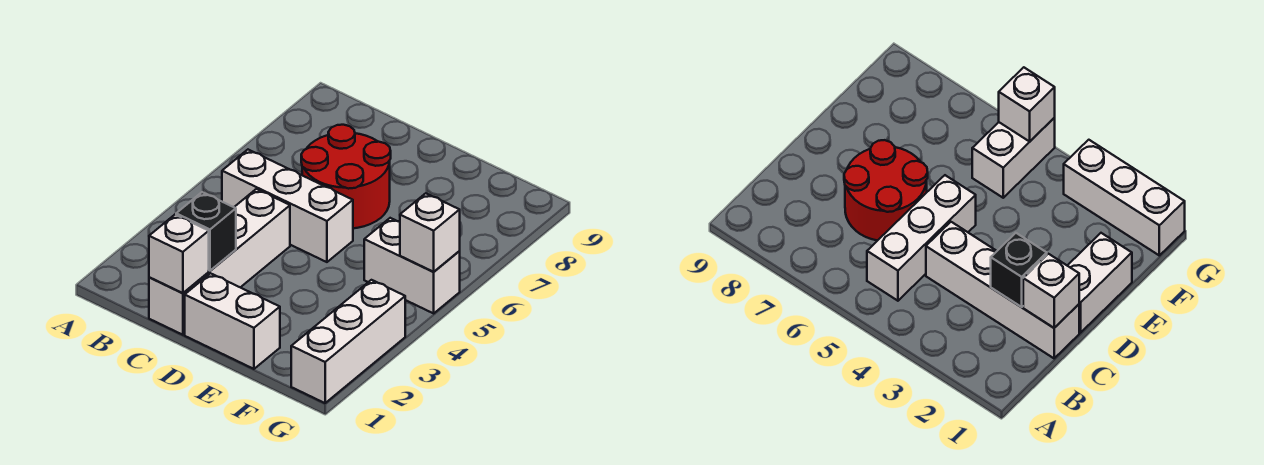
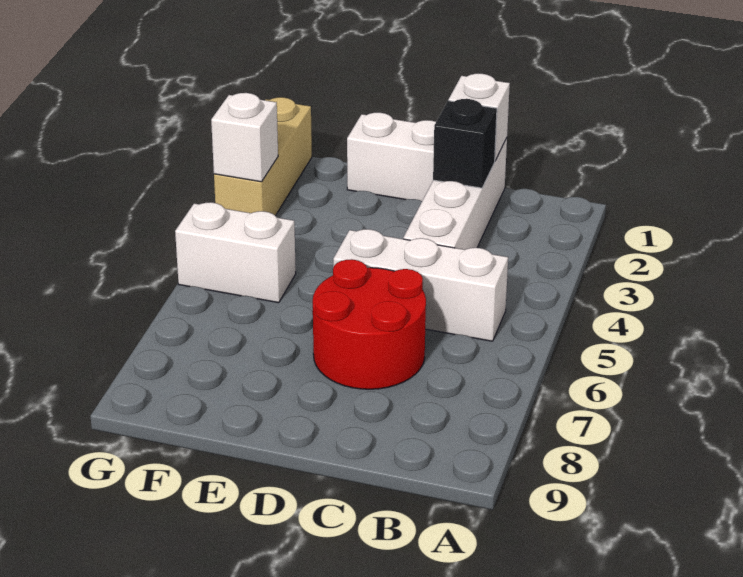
white brick G1:G3 level 1 -> tan brick G1:G3 level 1
white brick G5 level 2 -> white brick G3 level 2

